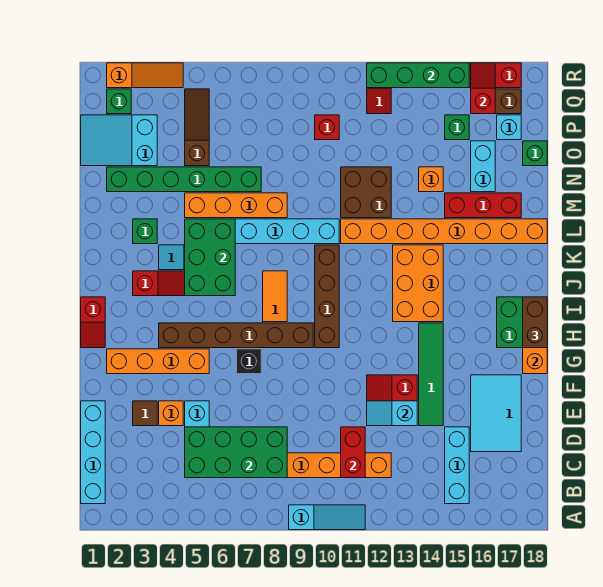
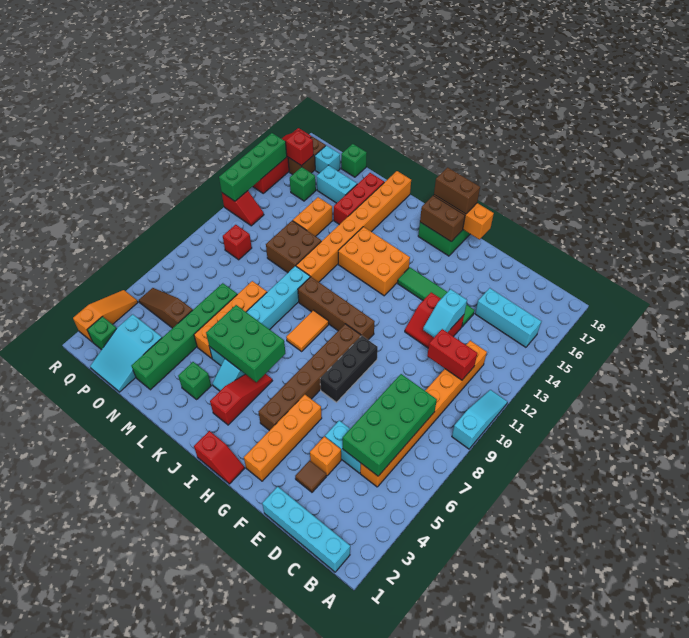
cyan tile D16:F17 level 1 -> none
black brick G7 level 1 -> black brick G7:G9 level 1
none -> brown brick H17:I17 level 2
orange tile I8:J8 level 1 -> orange tile J8:J9 level 1
orange brick N14 level 1 -> orange brick N13:N14 level 1

